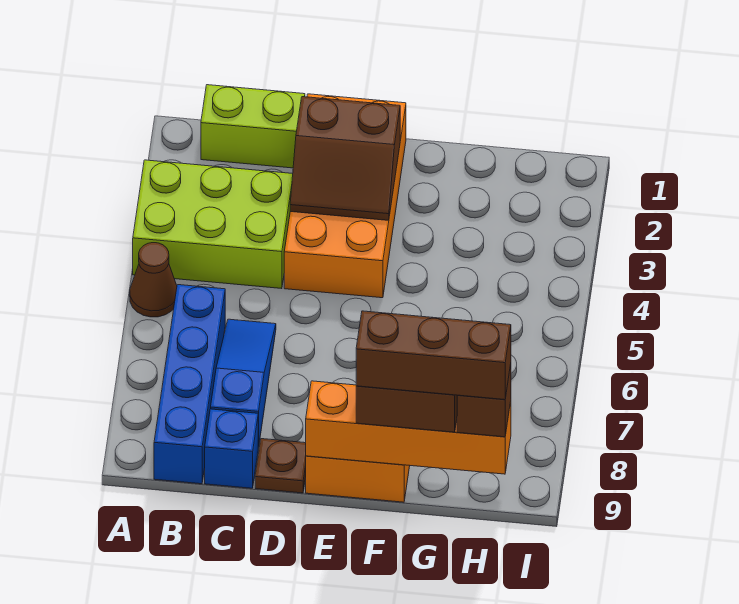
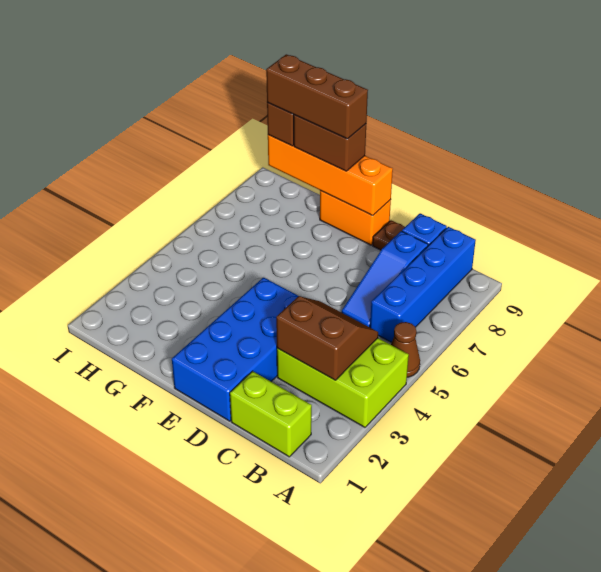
orange brick D1:E4 level 1 -> blue brick D1:E4 level 1
brown slope D2:E3 level 2 top 2 -> brown slope B3:C4 level 2 top 3

